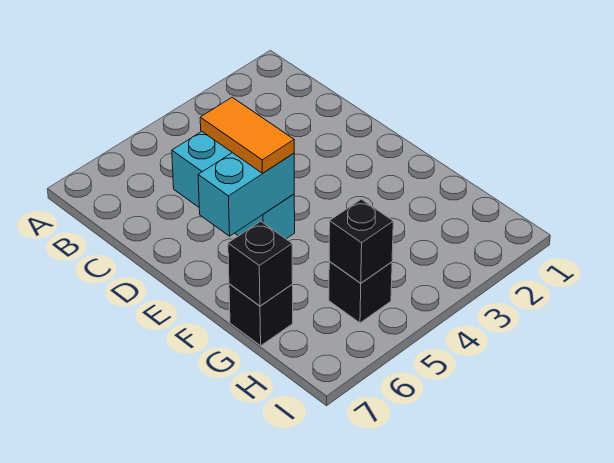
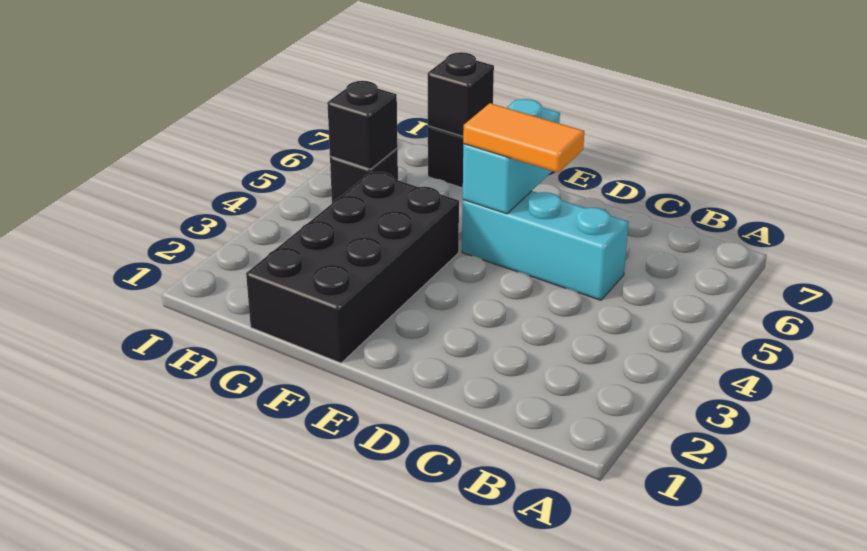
none -> black brick F1:G4 level 1

